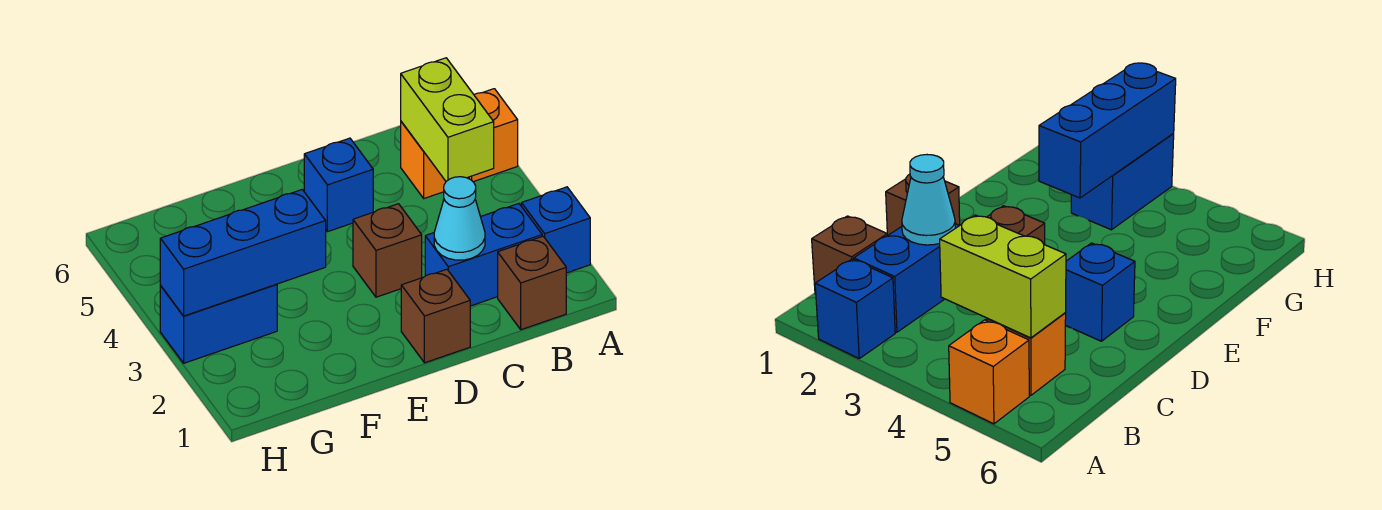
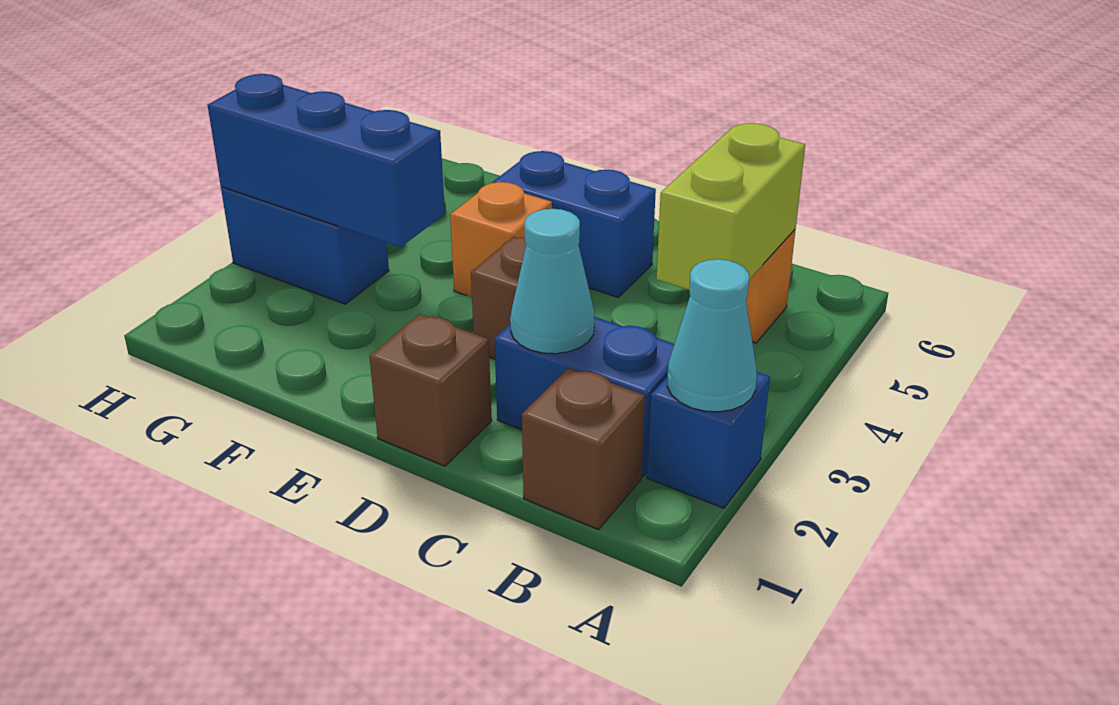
none -> cyan cone A2 level 2
orange brick A5 level 1 -> orange brick E4 level 1
blue brick D5 level 1 -> blue brick D5:E5 level 1

